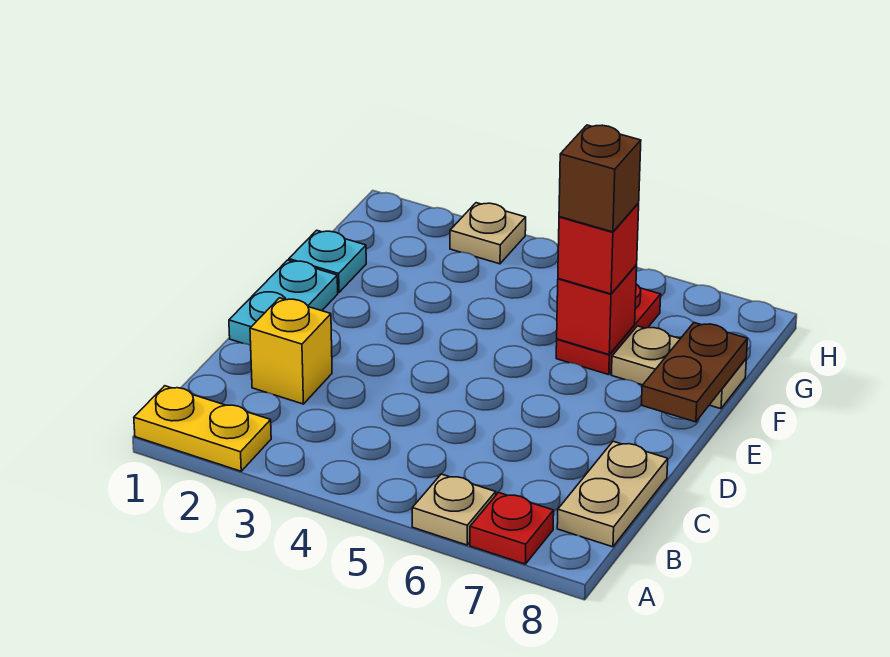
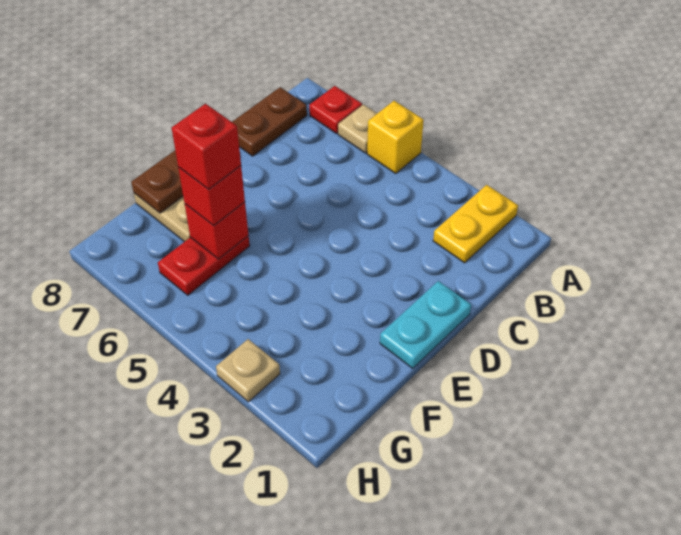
yellow plate A1:A2 level 1 -> yellow plate A2:B2 level 1
tan plate B8:C8 level 1 -> brown plate B8:C8 level 1
yellow brick C2 level 1 -> yellow brick A5 level 1
cyan plate F1 level 1 -> none
brown brick F6 level 4 -> red brick F6 level 4

